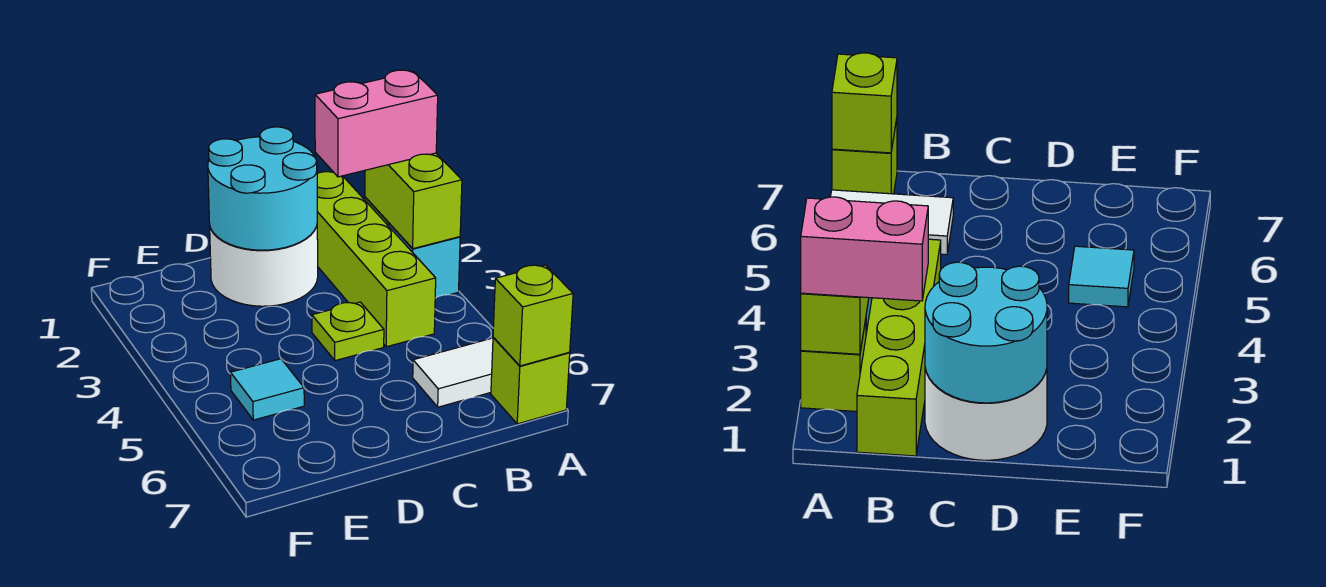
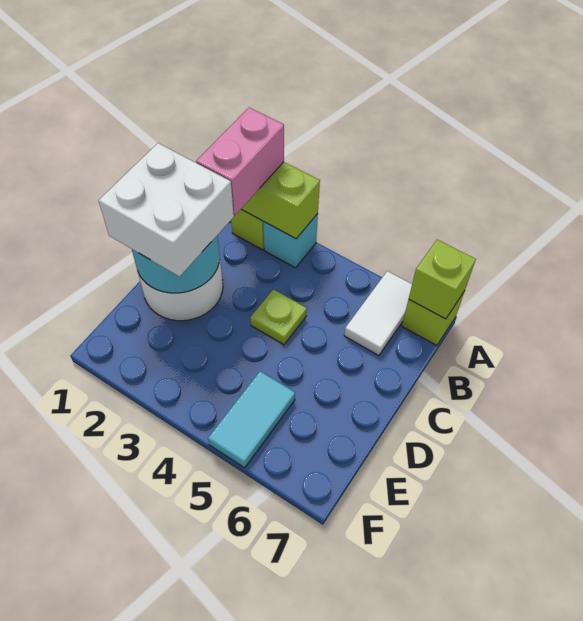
lime brick B1:B4 level 1 -> none
none -> white brick C1:D2 level 3
cyan tile E5 level 1 -> cyan tile E5:F5 level 1

